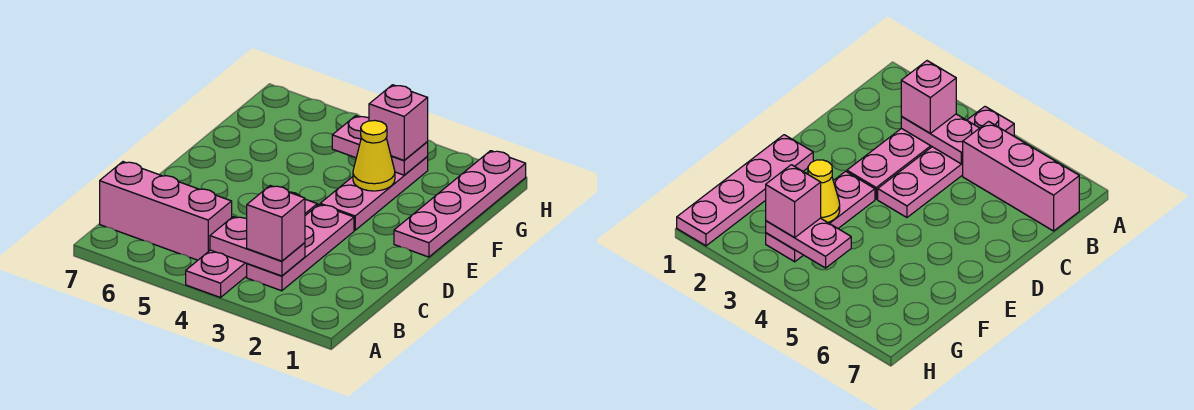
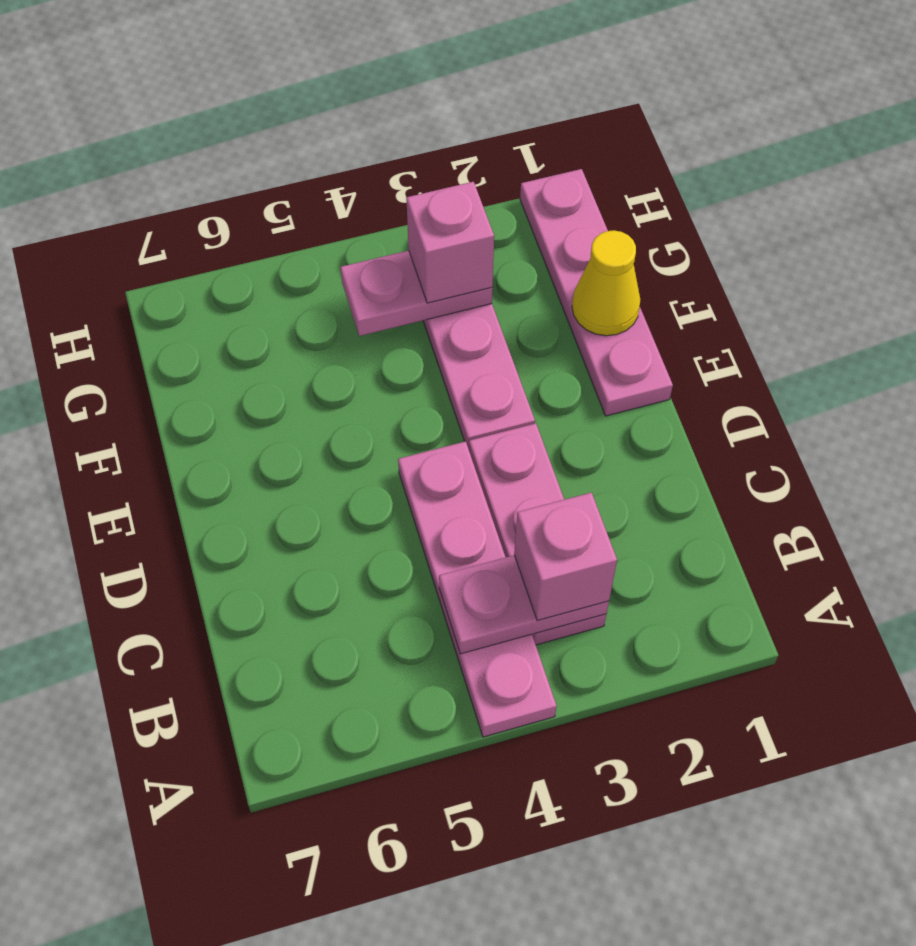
pink brick B5:B7 level 1 -> none
yellow cone F3 level 2 -> yellow cone F1 level 2

